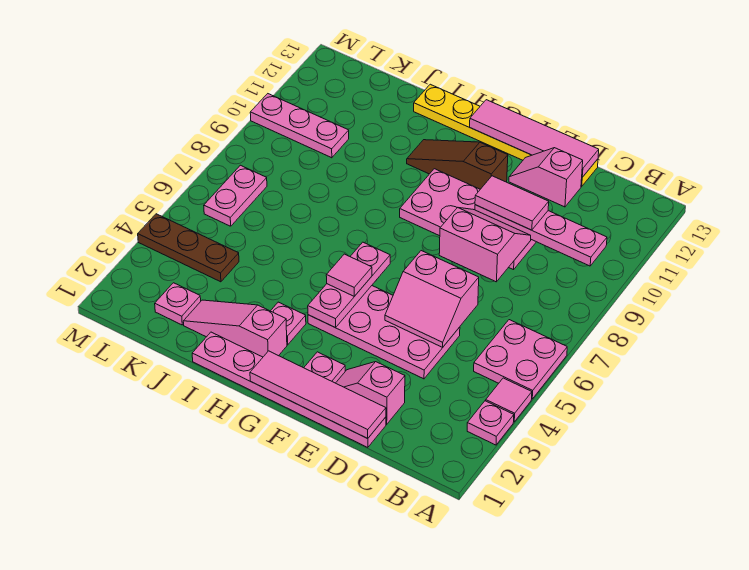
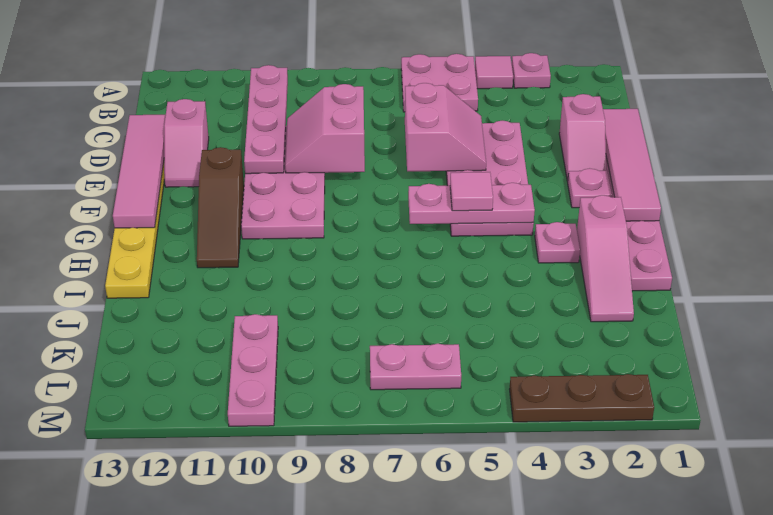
pink tile D10:E10 level 3 -> none
pink plate K2 level 1 -> none
brown plate K4:M4 level 1 -> brown plate M2:M4 level 1

